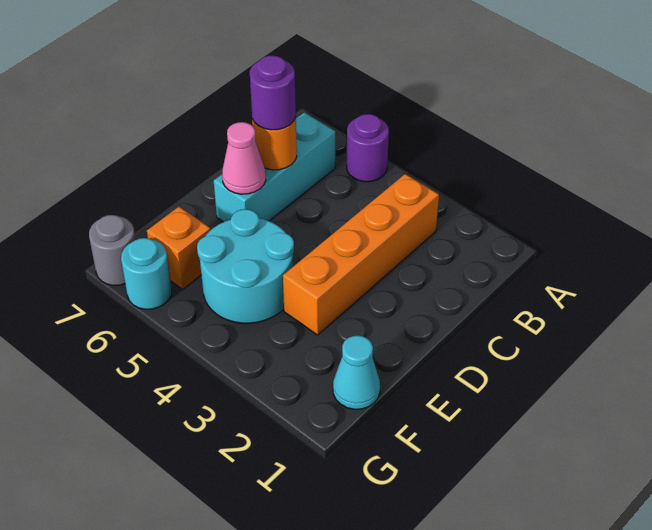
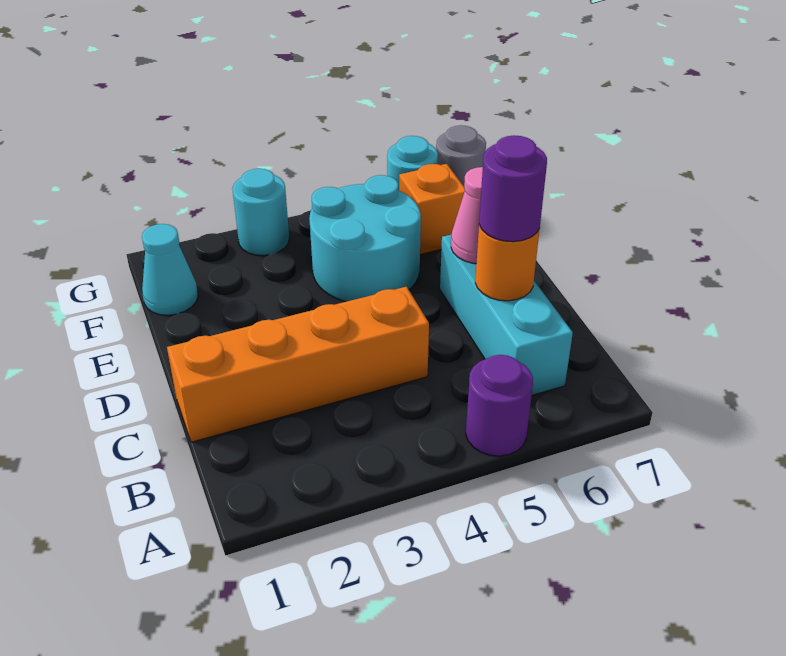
orange brick B3:E3 level 1 -> orange brick C1:C4 level 1
none -> cyan round brick G3 level 1

